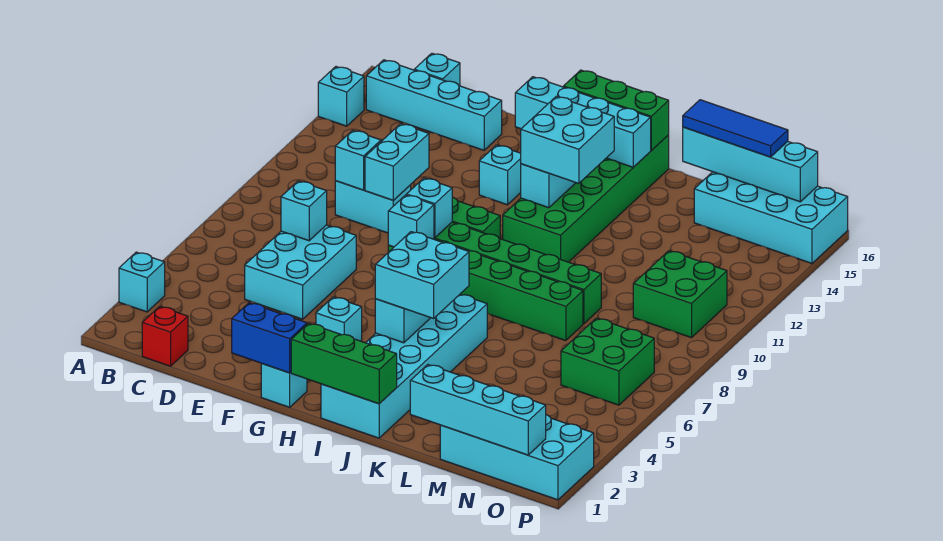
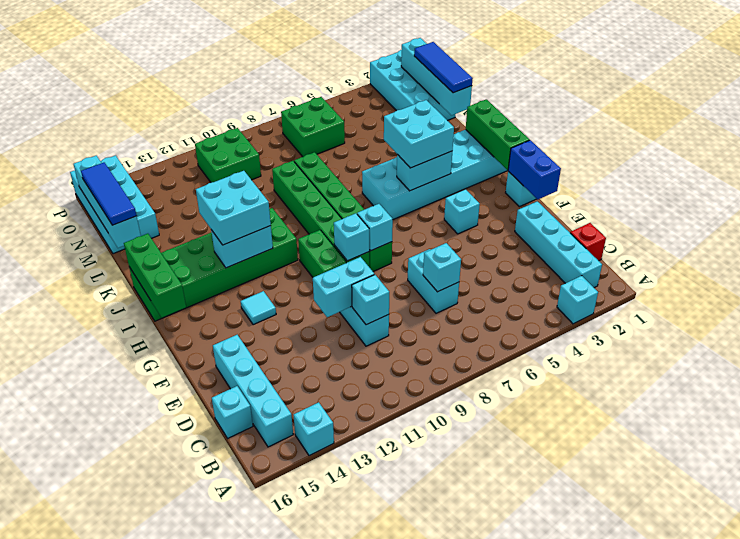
cyan brick D5:E7 level 1 -> cyan brick D7:E7 level 1
cyan brick G13 level 1 -> cyan tile G13 level 1
cyan brick G15:J15 level 2 -> cyan brick B2:E2 level 1
none -> blue tile L1:N1 level 3

